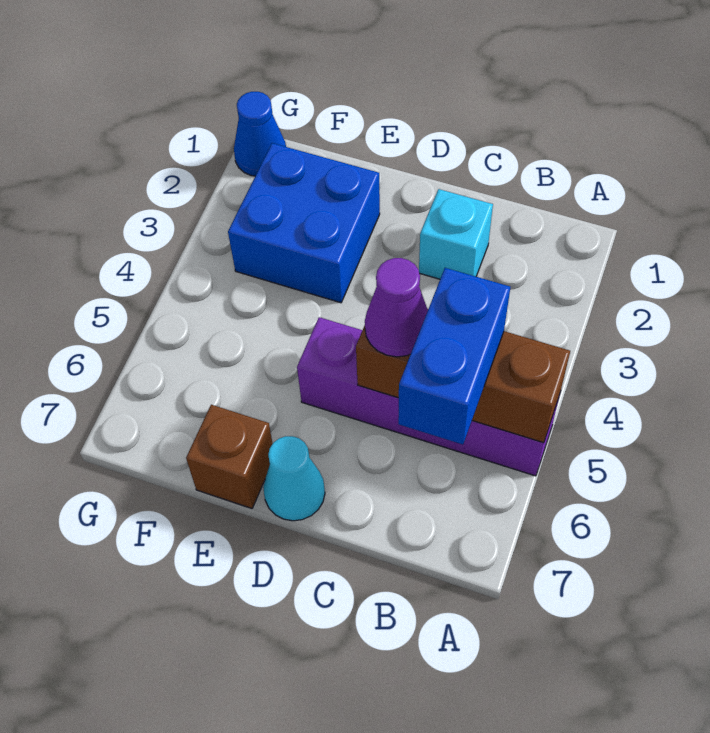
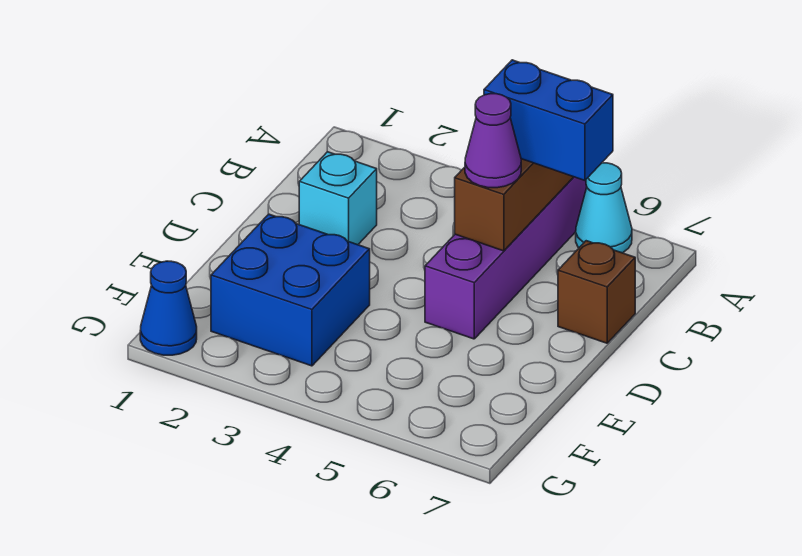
cyan cone D7 level 1 -> cyan cone A6 level 1
brown brick E7 level 1 -> brown brick C7 level 1

